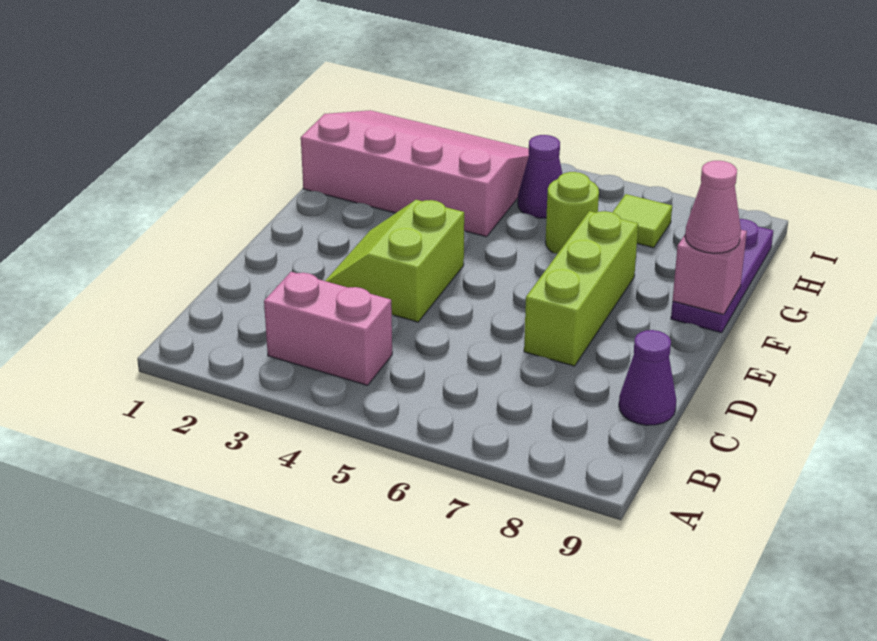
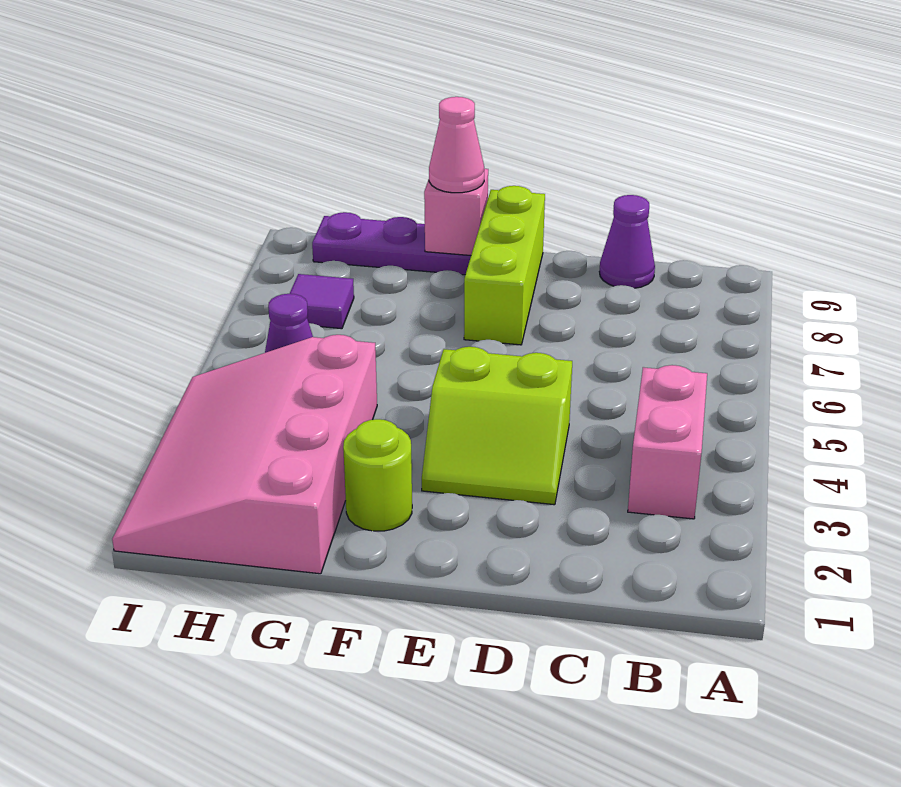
lime brick D7:F7 level 1 -> lime brick E7:E9 level 1
lime round brick G6 level 1 -> lime round brick F2 level 1
lime tile H7 level 1 -> purple tile H7 level 1

